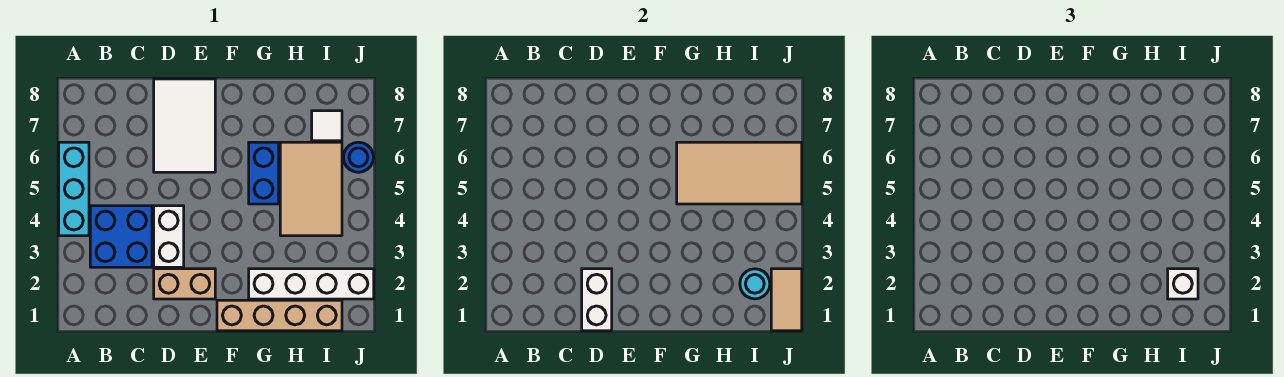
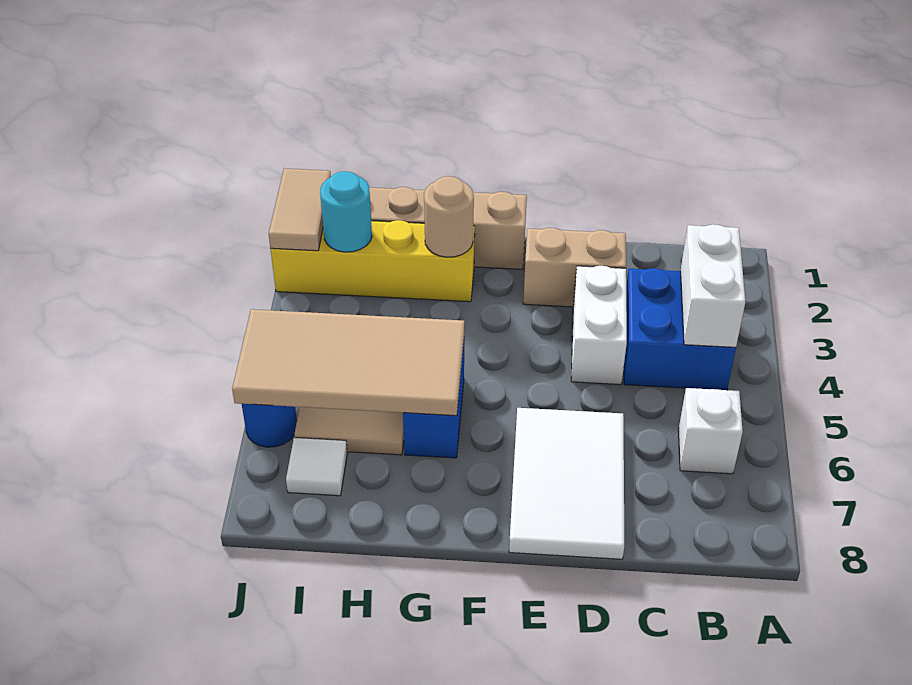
cyan brick A4:A6 level 1 -> none
white brick D1:D2 level 2 -> white brick B3:B4 level 2
white brick G2:J2 level 1 -> yellow brick G2:J2 level 1
none -> tan round brick G2 level 2
white brick I2 level 3 -> white brick B6 level 1

